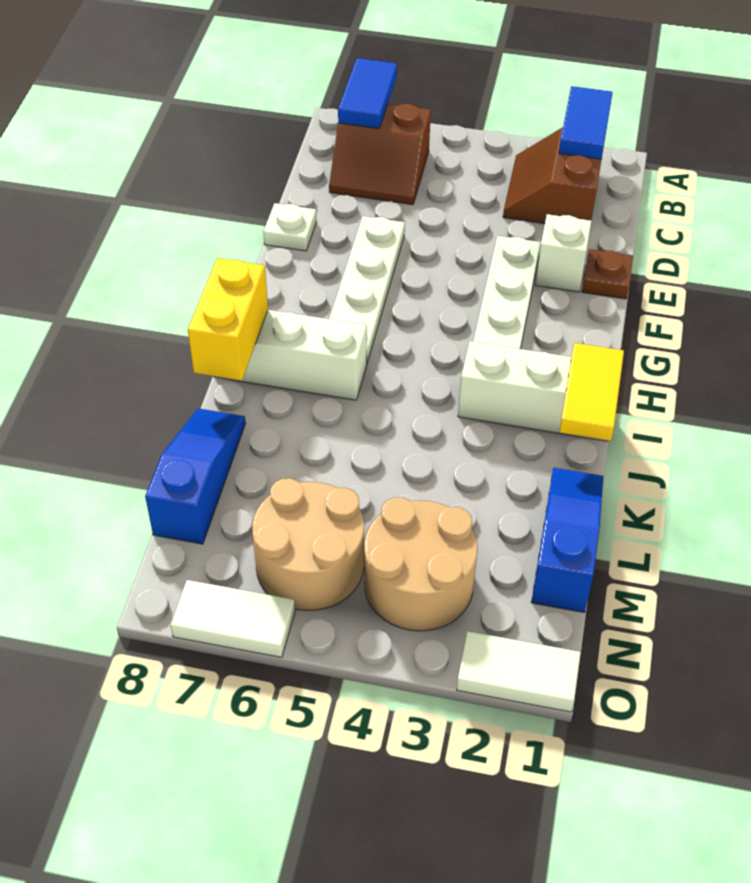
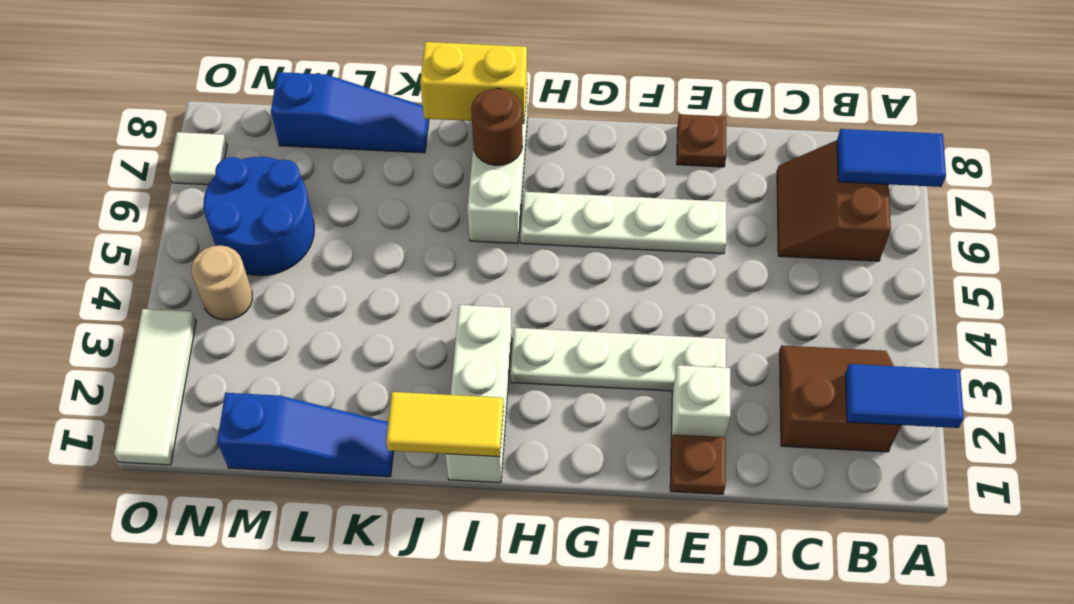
white plate E8 level 1 -> brown plate E8 level 1
none -> brown round brick I7 level 2
tan round brick M3:N4 level 1 -> tan round brick N4 level 1
tan round brick M5:N6 level 1 -> blue round brick M5:N6 level 1
white tile O1:O2 level 1 -> white tile O1:O3 level 1
white tile O6:O7 level 1 -> white tile O7 level 1

